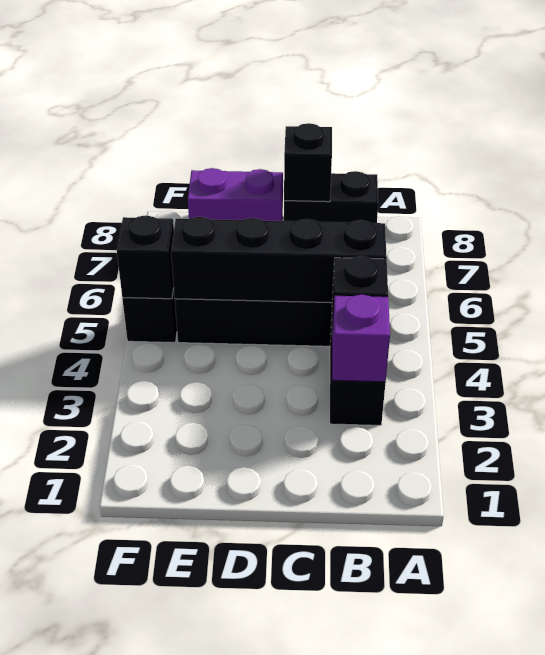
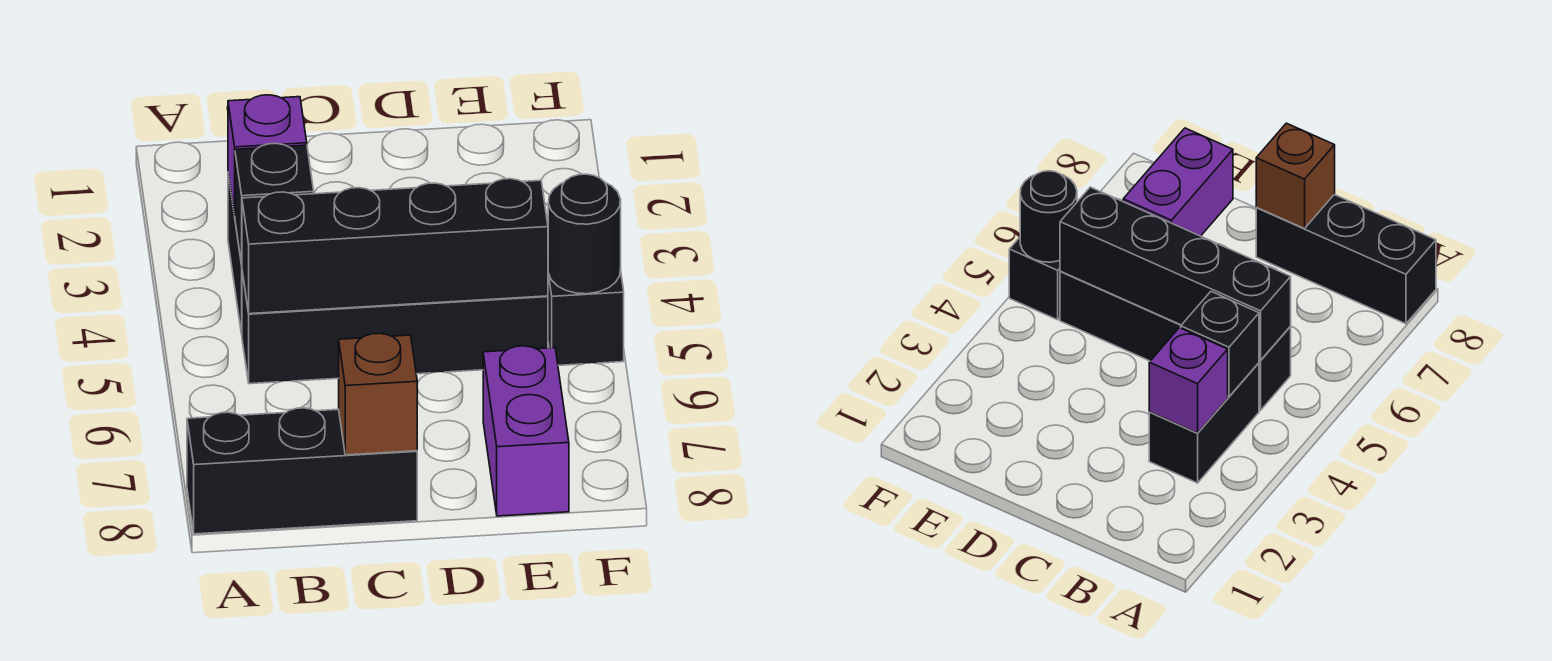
black brick B8:C8 level 1 -> black brick A8:C8 level 1
black brick C8 level 2 -> brown brick C8 level 2
purple brick D8:E8 level 1 -> purple brick E7:E8 level 1
black brick F5 level 2 -> black round brick F5 level 2

